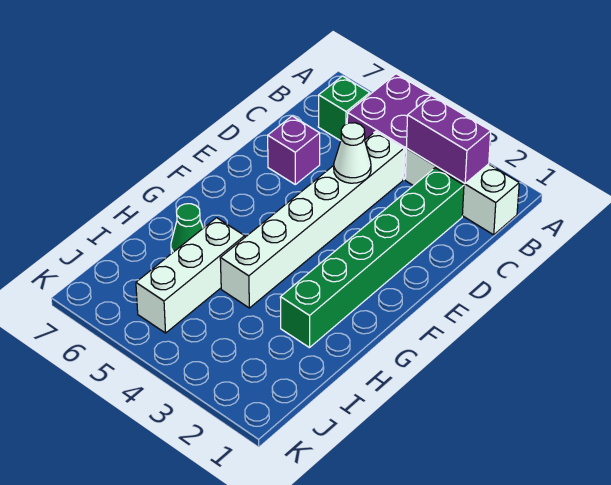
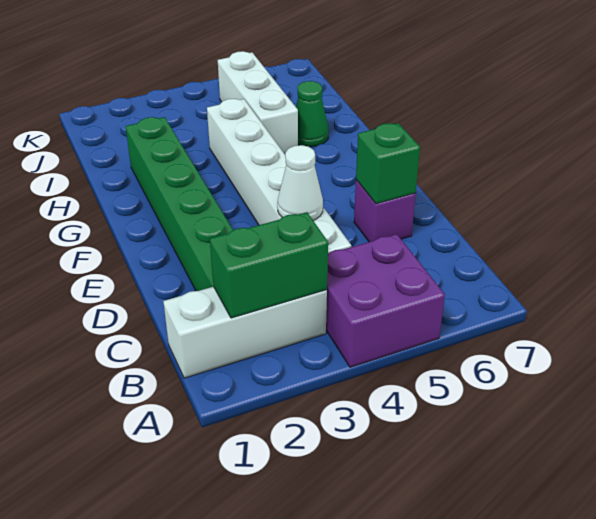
purple brick B2:B3 level 2 -> green brick B2:B3 level 2
green brick B6 level 1 -> green brick D6 level 2

